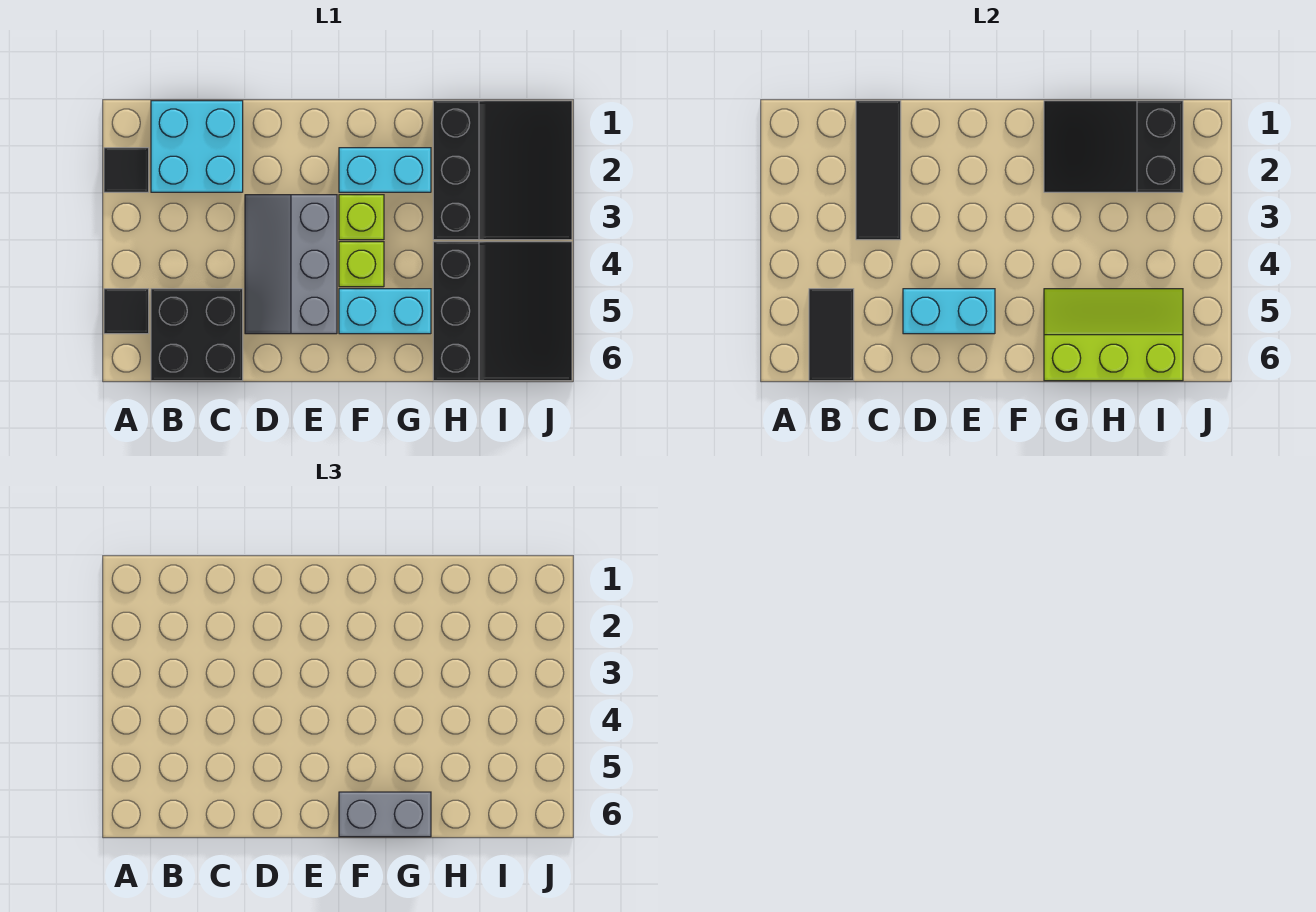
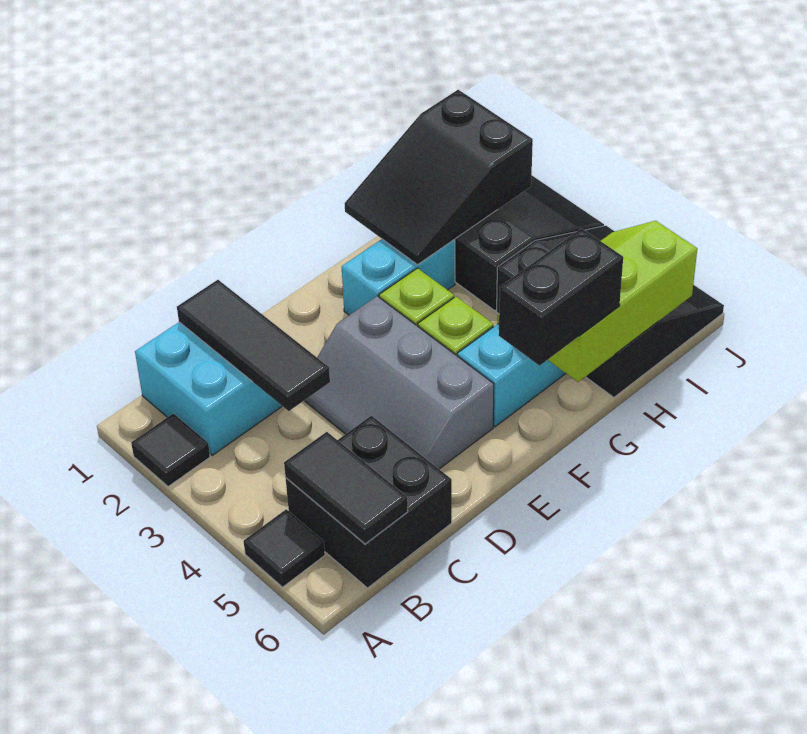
cyan brick D5:E5 level 2 -> none
grey brick F6:G6 level 3 -> black brick F6:G6 level 3

